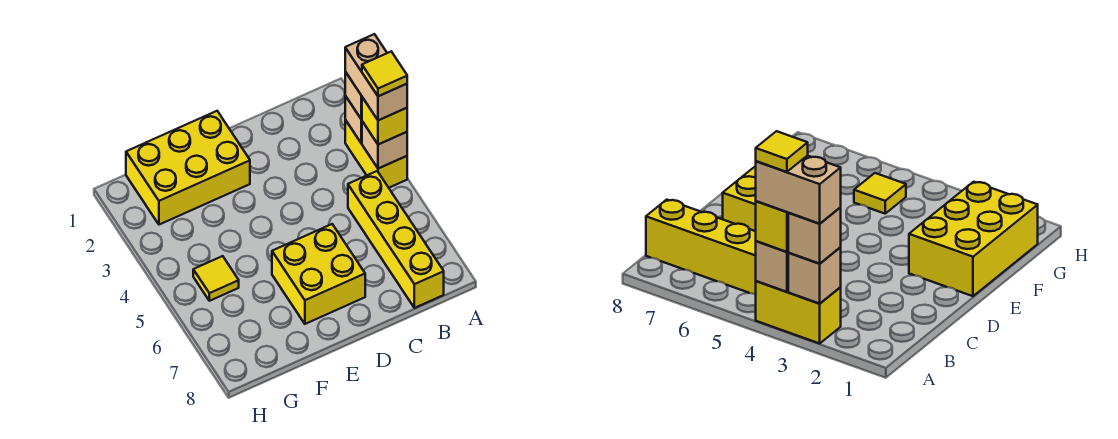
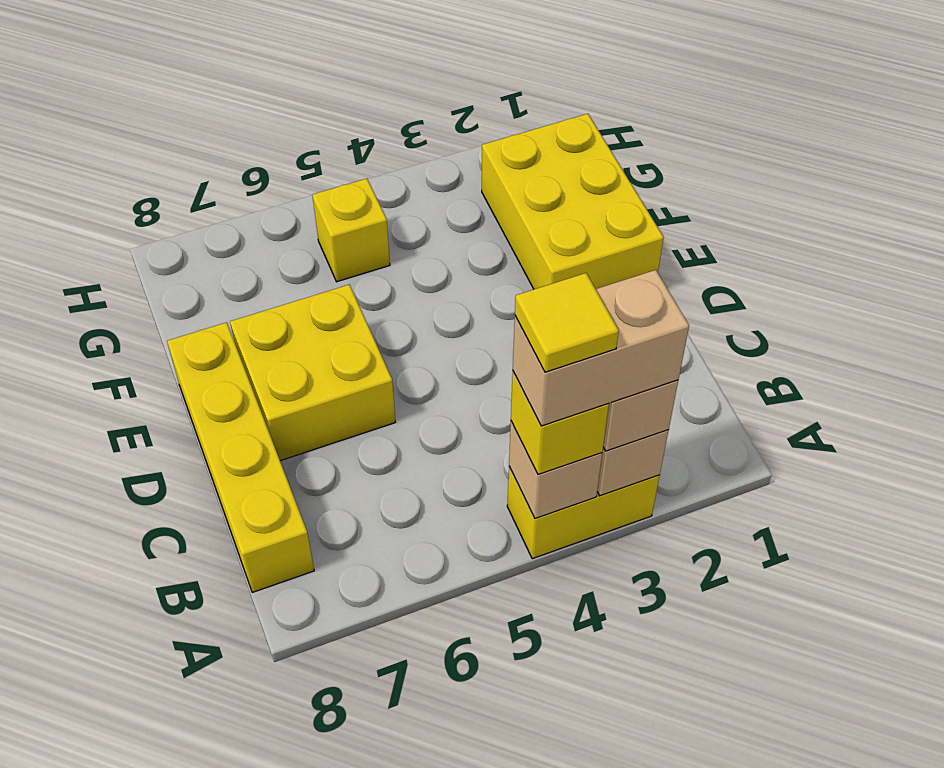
yellow brick B5:B8 level 1 -> yellow brick B8:E8 level 1
yellow tile G5 level 1 -> yellow brick G5 level 1

